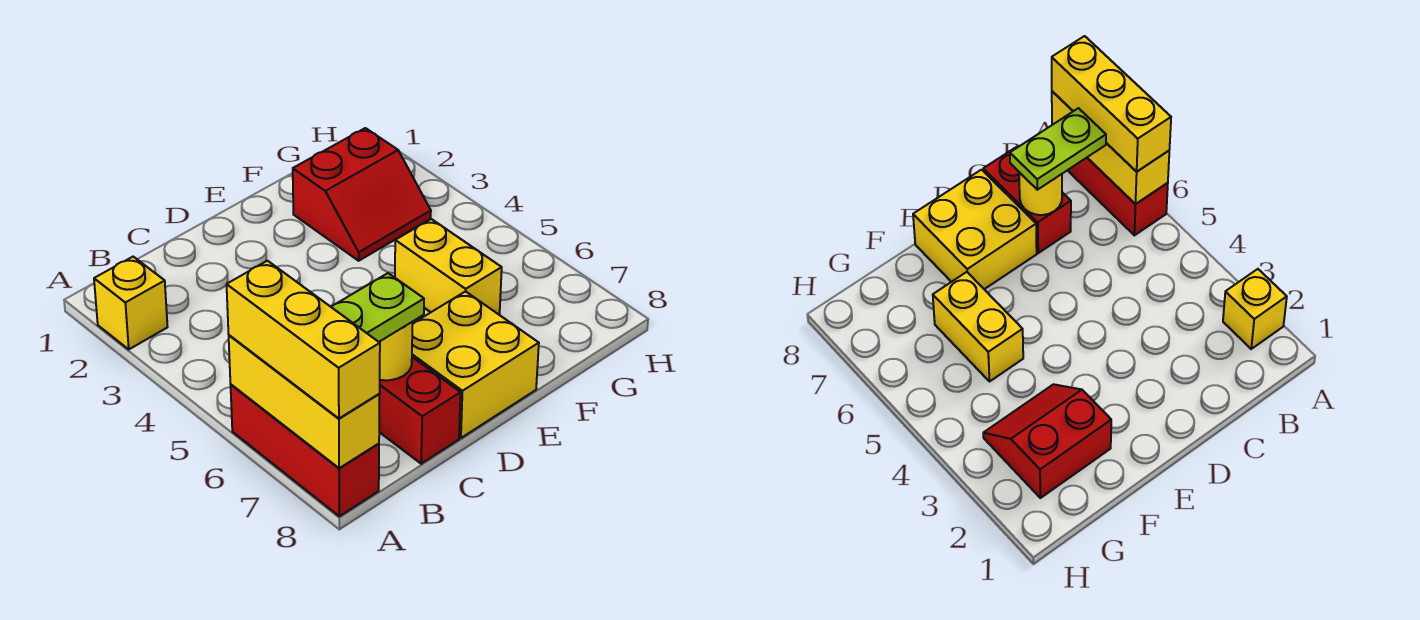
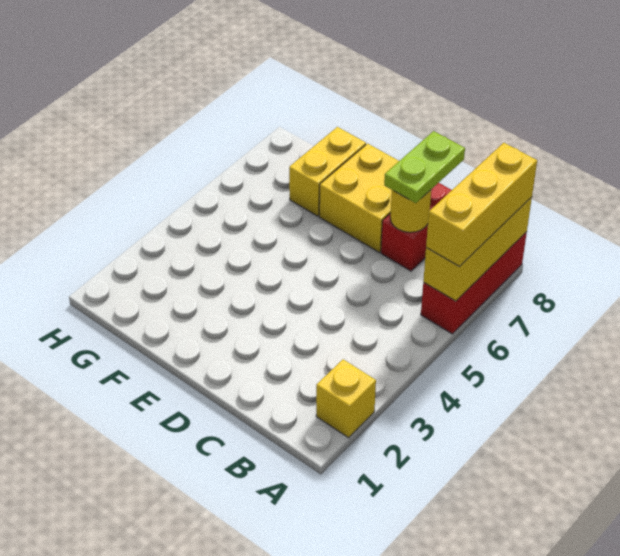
lime plate B7:C7 level 3 -> lime plate C7:C8 level 3
red slope F2:G3 level 1 top 2 -> none
yellow brick F5:F6 level 1 -> yellow brick F7:F8 level 1

